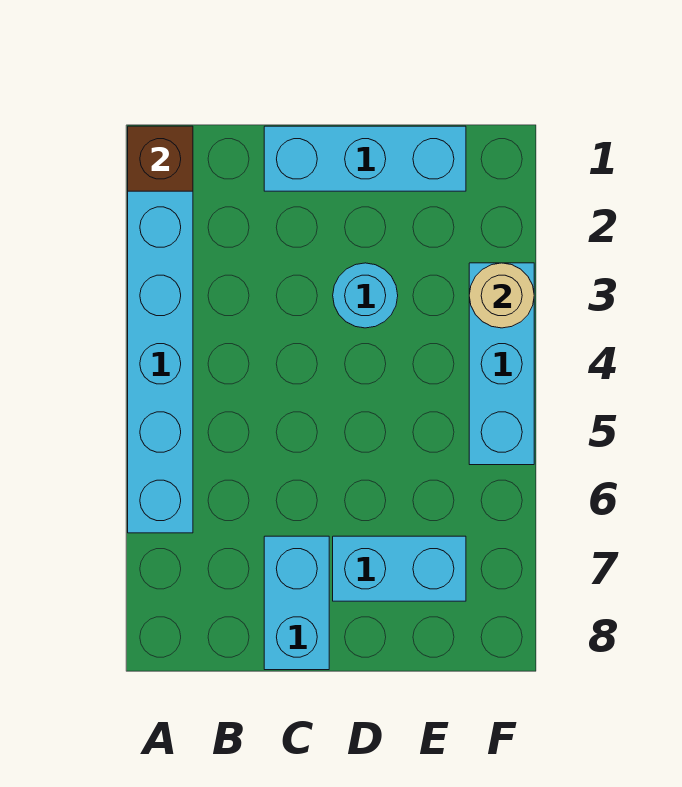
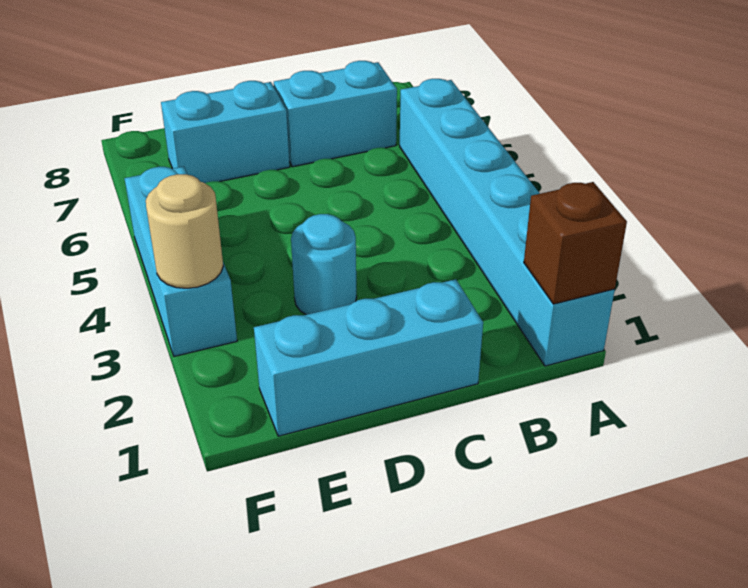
cyan brick C7:C8 level 1 -> cyan brick B7:C7 level 1

